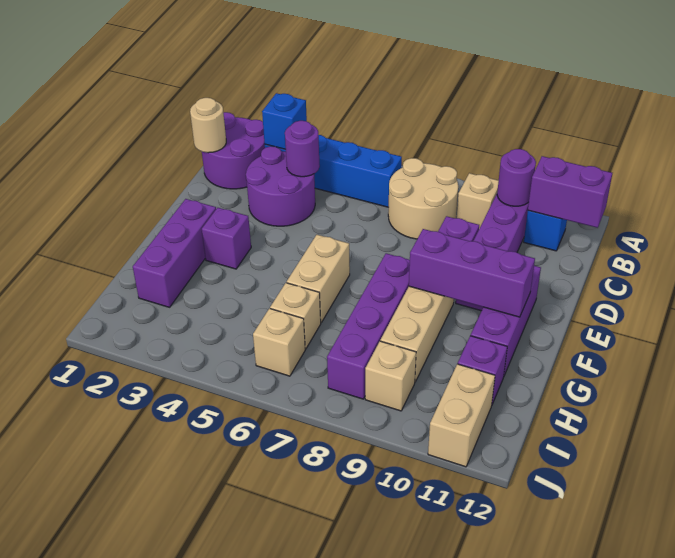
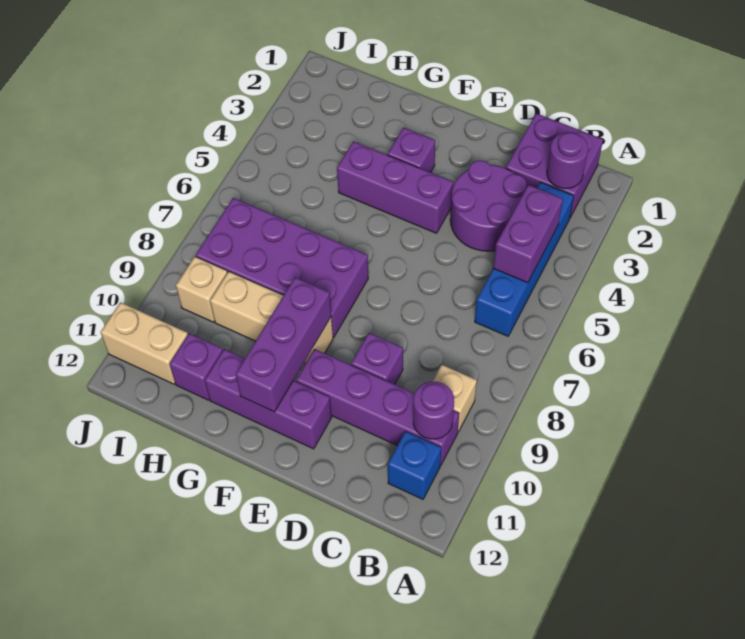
purple round brick B1:C2 level 1 -> purple brick B1:C2 level 1
blue brick B3 level 2 -> none
tan round brick B7:C8 level 1 -> none
purple brick B11:B12 level 2 -> purple brick B4:B5 level 2
tan round brick C1 level 2 -> none
purple round brick C4 level 2 -> purple round brick B2 level 2
purple brick F2:H2 level 1 -> purple brick E4:G4 level 1
tan brick F6:G6 level 1 -> none
purple brick F8:I8 level 1 -> purple brick F7:I8 level 1
tan brick H6 level 1 -> none
tan brick I6 level 1 -> none

